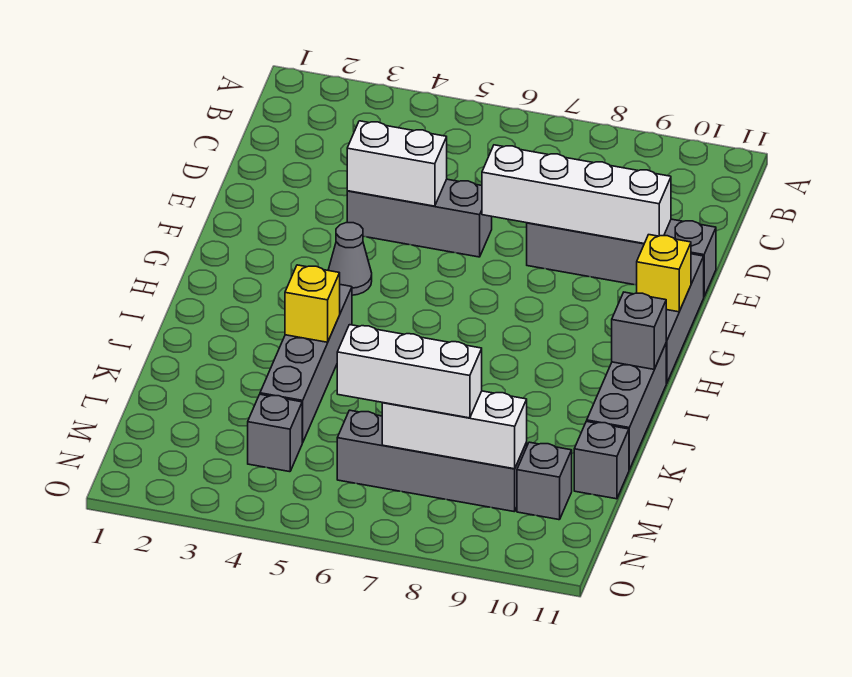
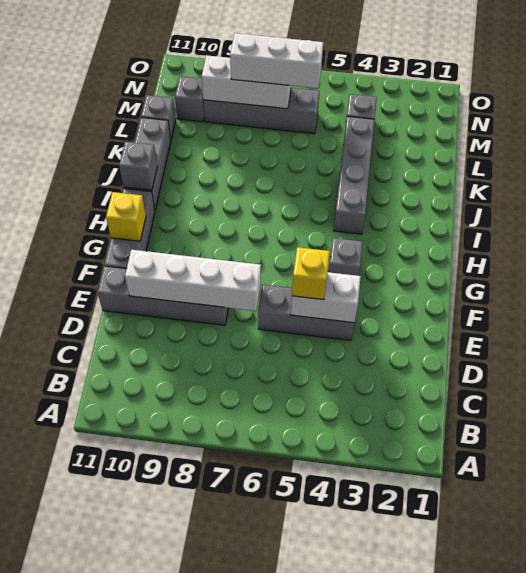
grey cone G4 level 1 -> grey brick G4 level 1
yellow brick J4 level 2 -> yellow brick E5 level 3

